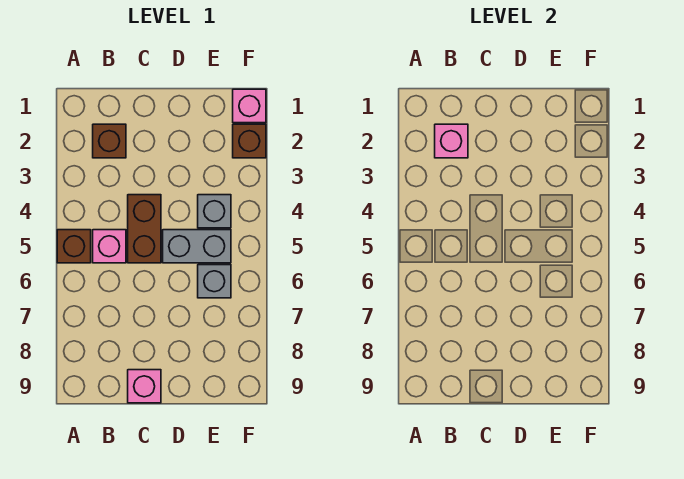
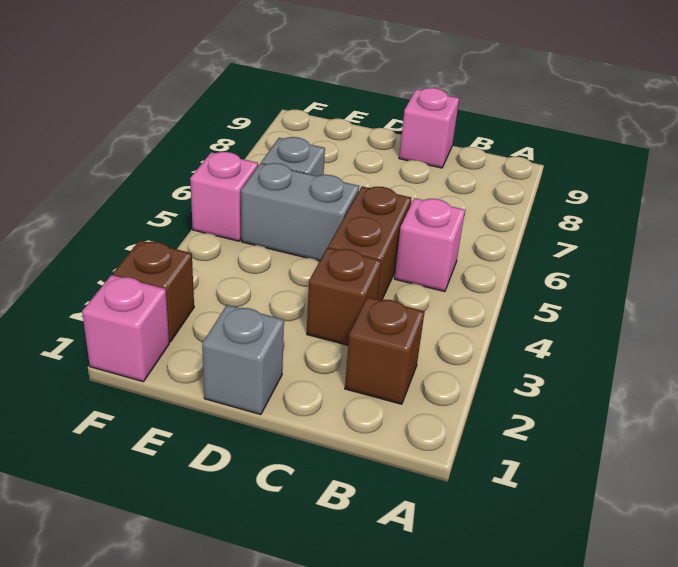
brown brick A5 level 1 -> brown brick C3 level 1
pink brick B2 level 2 -> pink brick F5 level 1
grey brick E4 level 1 -> grey brick D1 level 1

